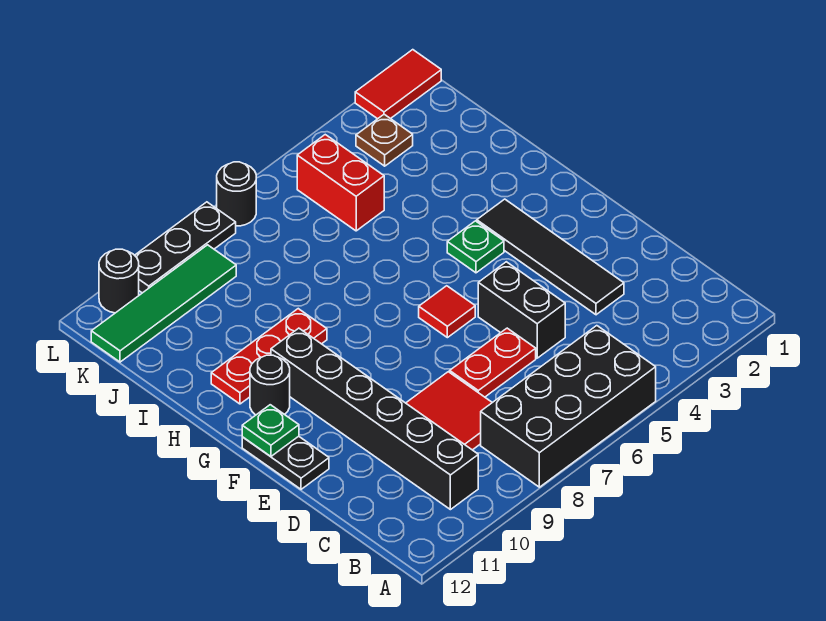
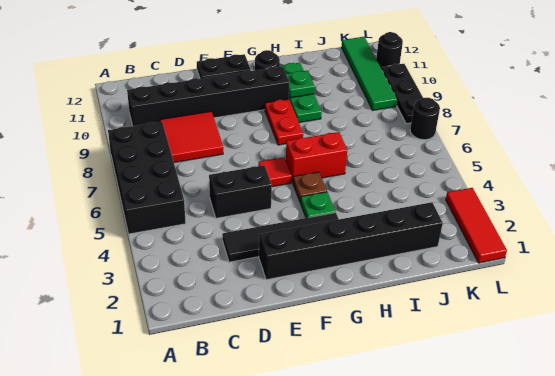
red plate D6:D7 level 1 -> red plate G8:G9 level 1
none -> black brick E2:J2 level 1
green plate F12 level 2 -> green plate H10 level 2
red plate H9:H11 level 1 -> green plate H9:H11 level 1
red brick J5:K5 level 1 -> red brick G6:H6 level 1
brown plate K3 level 1 -> brown plate G5 level 1
red tile L1:L2 level 1 -> red tile L1:L3 level 1

